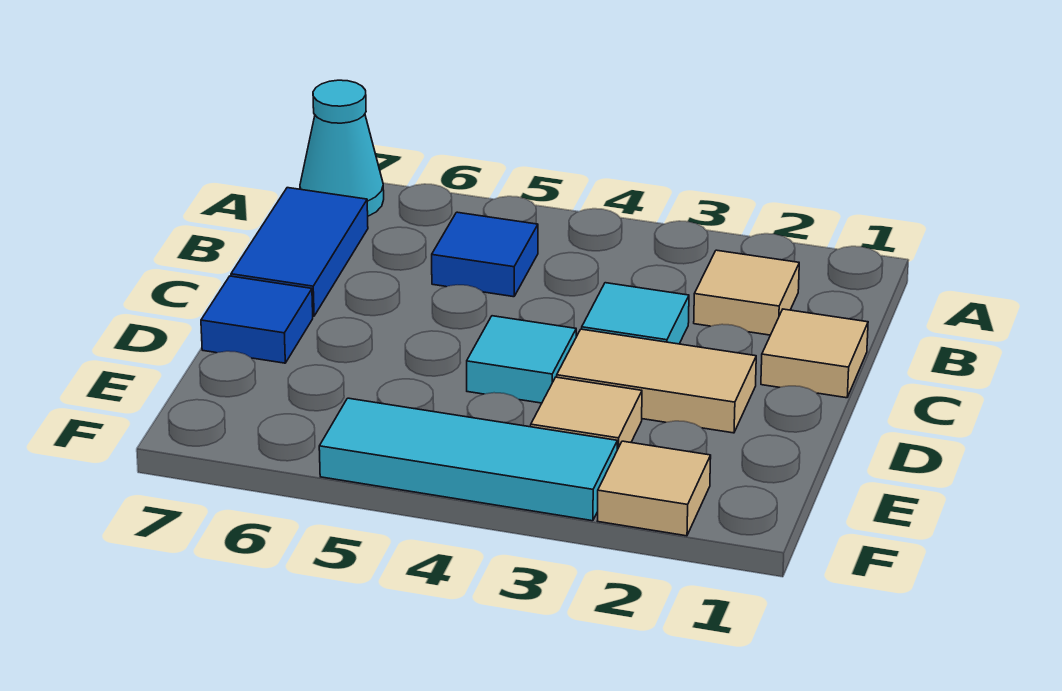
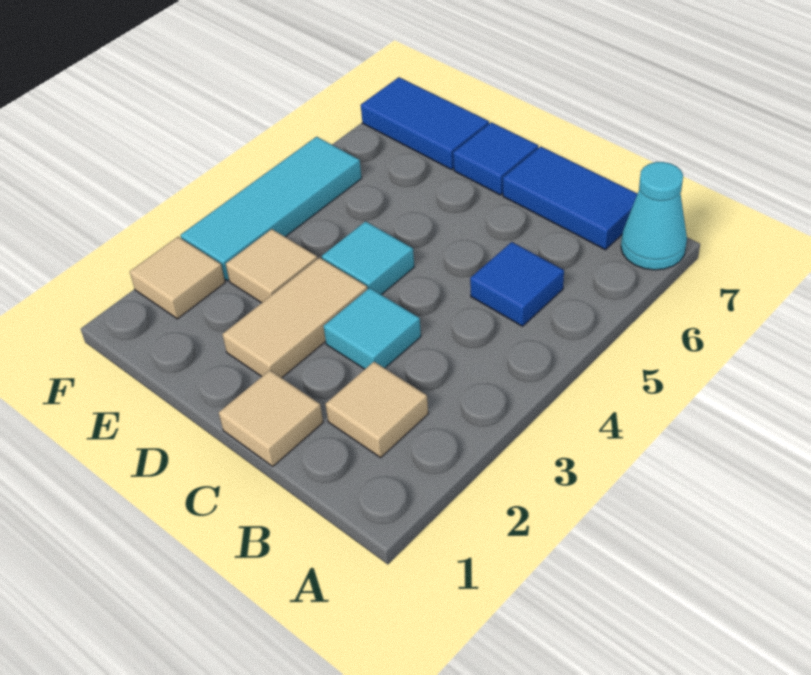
none -> blue tile E7:F7 level 1

